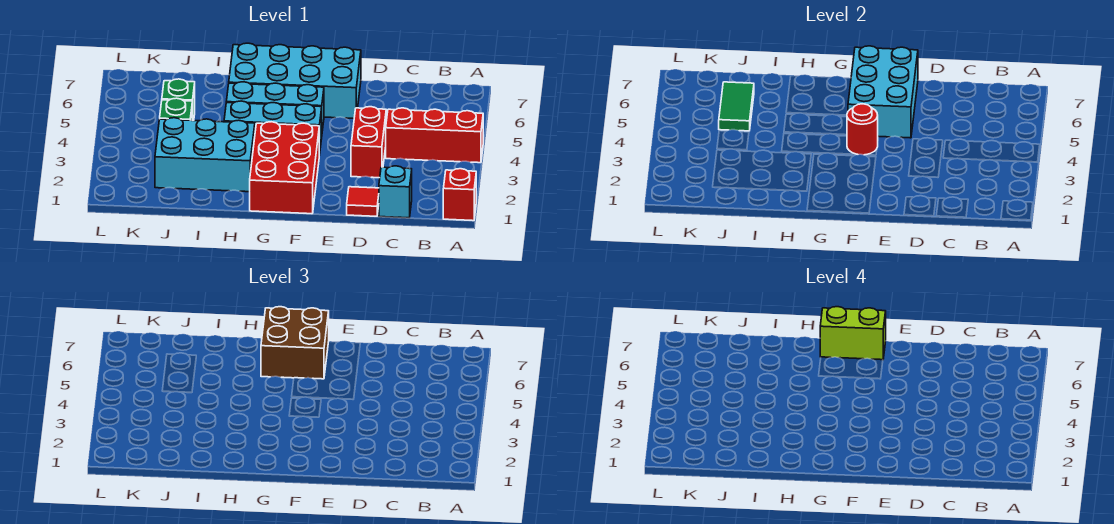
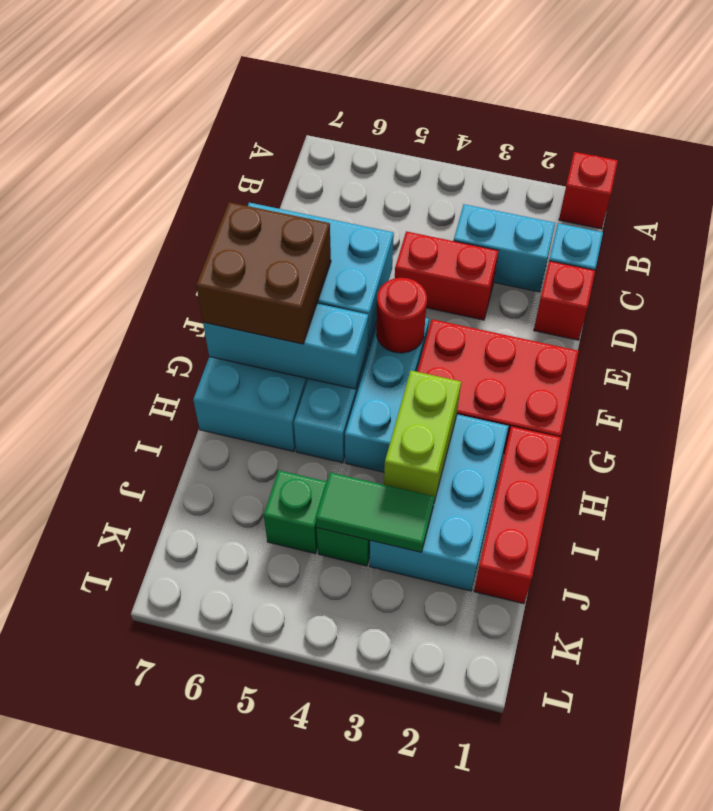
red brick A4:C4 level 1 -> red brick H1:J1 level 1
none -> cyan brick C2:C3 level 1
red tile D1 level 1 -> red brick D1 level 1
lime brick F7:G7 level 4 -> lime brick H3:I3 level 2
none -> cyan brick G5:G7 level 2
green tile J5:J6 level 2 -> green tile J3:J4 level 2

